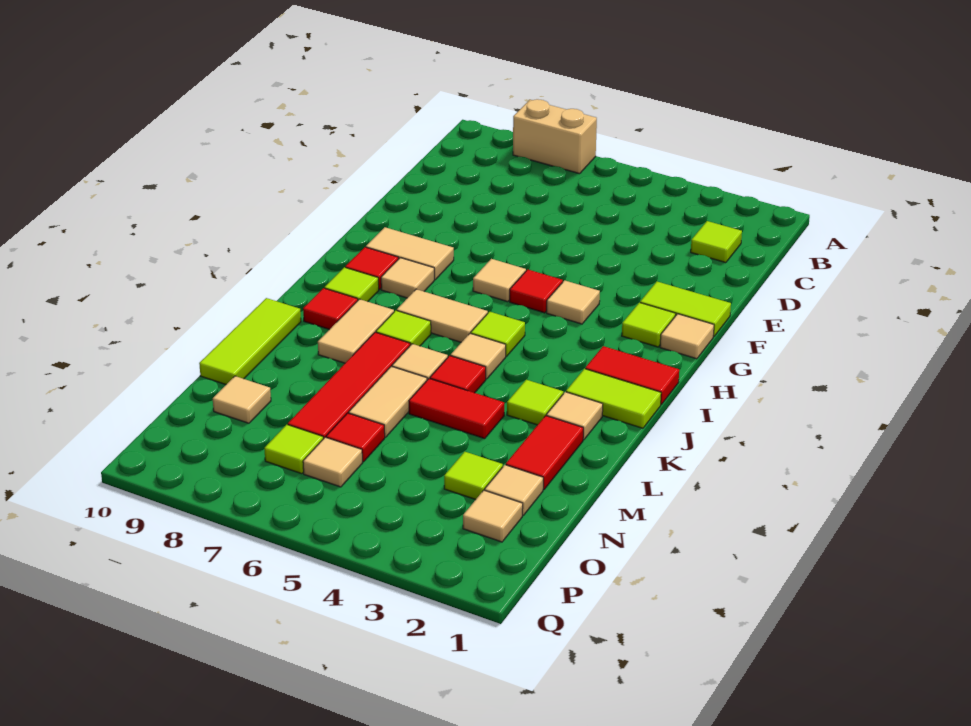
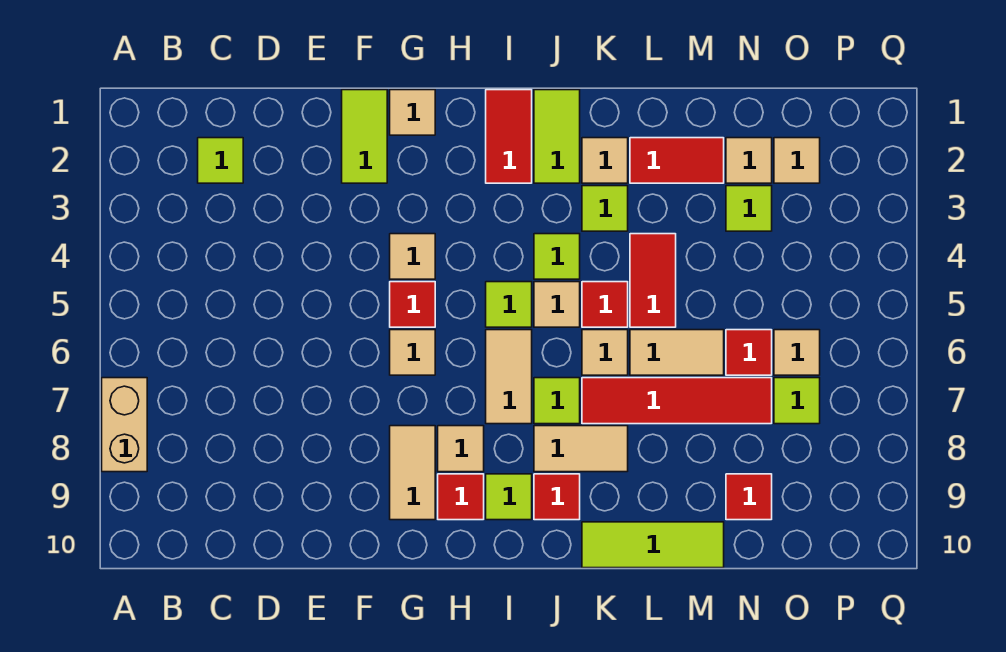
lime tile G2 level 1 -> lime tile J4 level 1
tan tile N9 level 1 -> red tile N9 level 1

